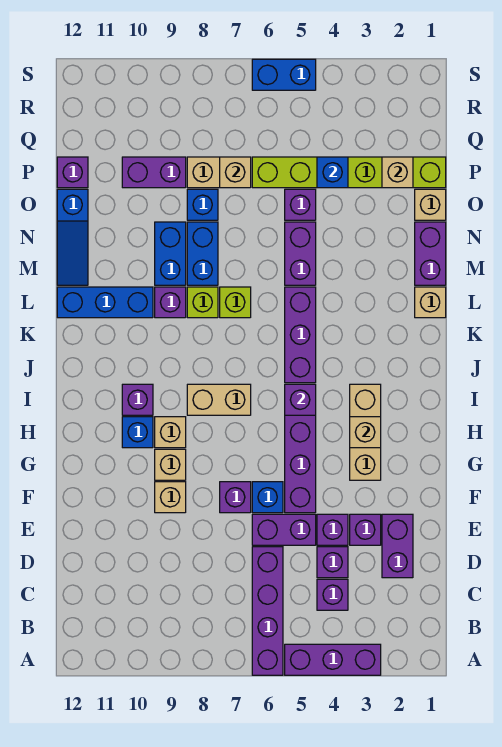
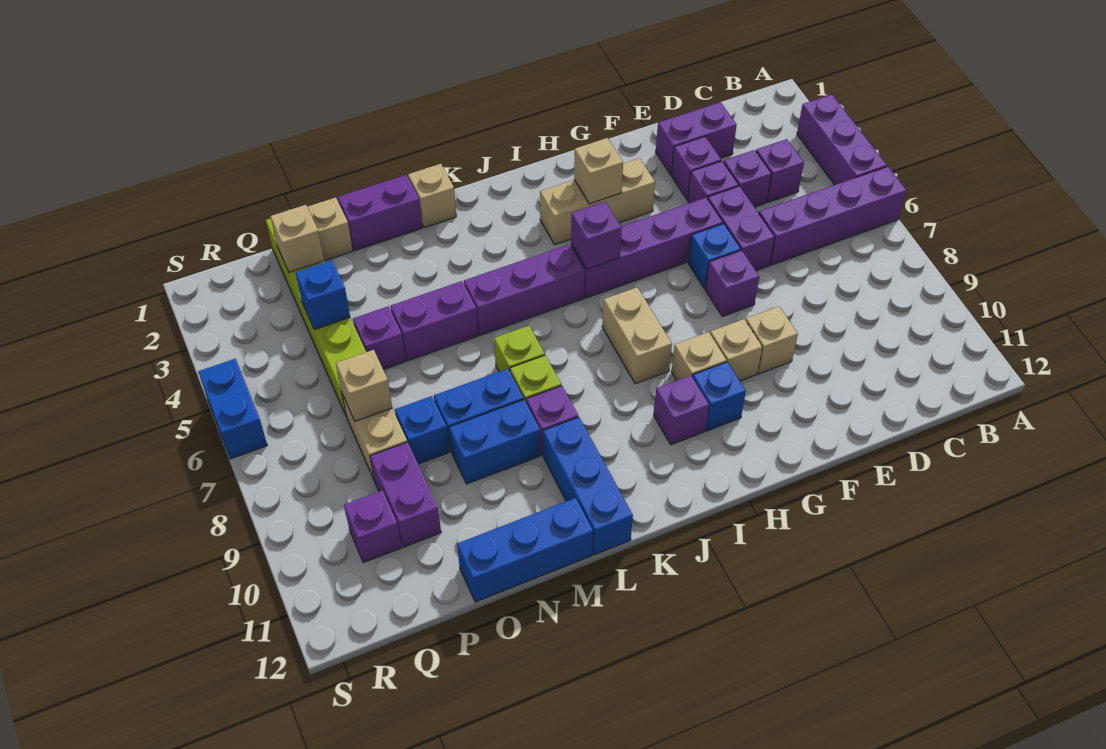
blue slope M12:O12 level 1 top O -> blue brick M12:O12 level 1
purple brick P12 level 1 -> purple brick Q10 level 1

